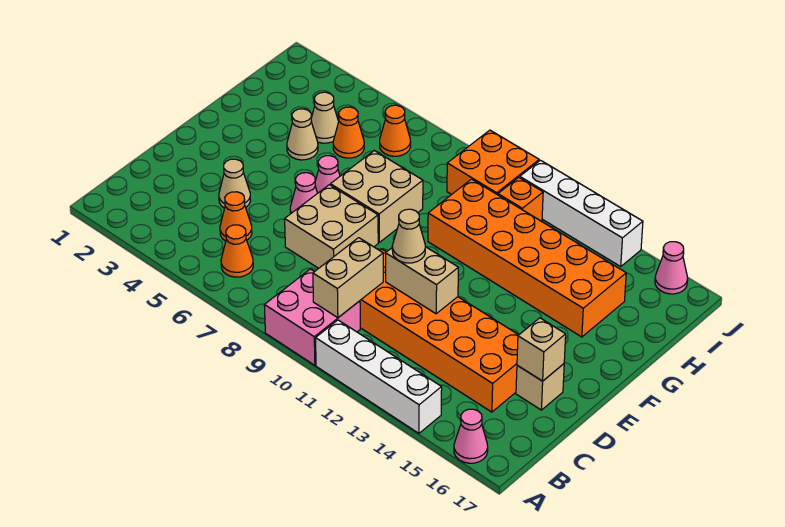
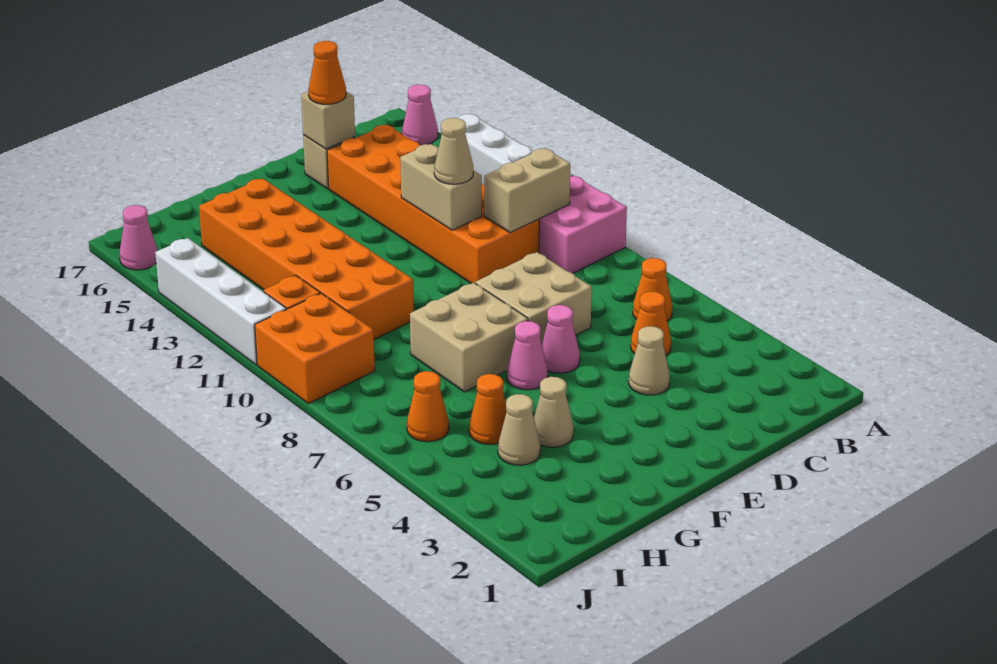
none -> orange cone D16 level 3

